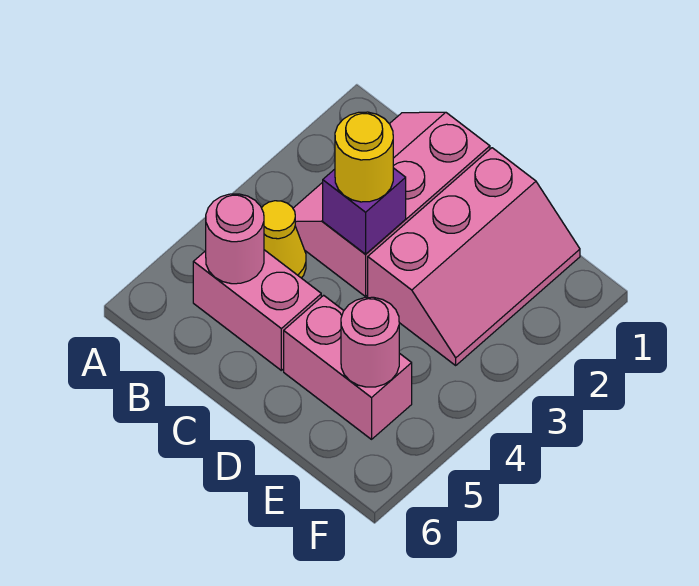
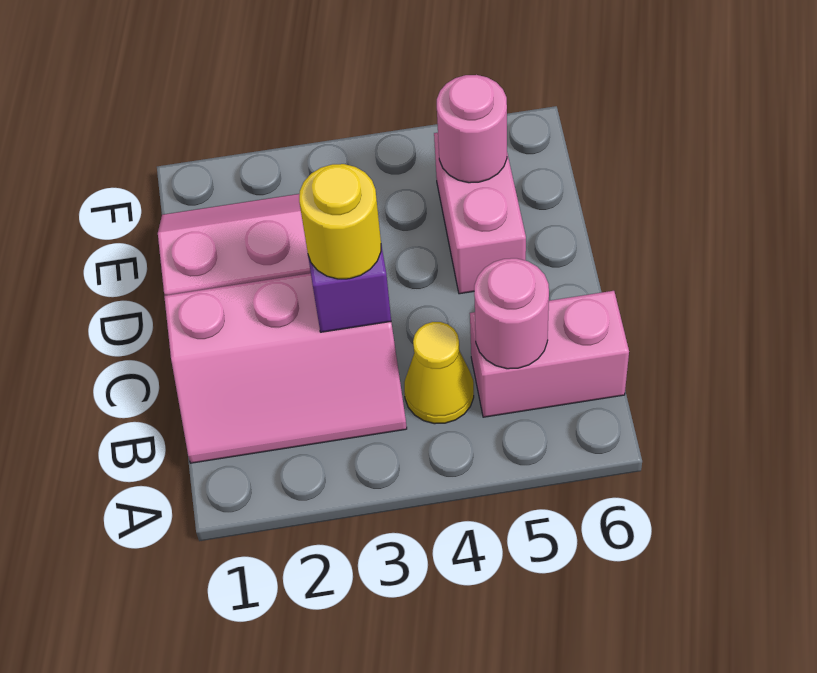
pink brick B5:C5 level 1 -> pink brick B5:B6 level 1

